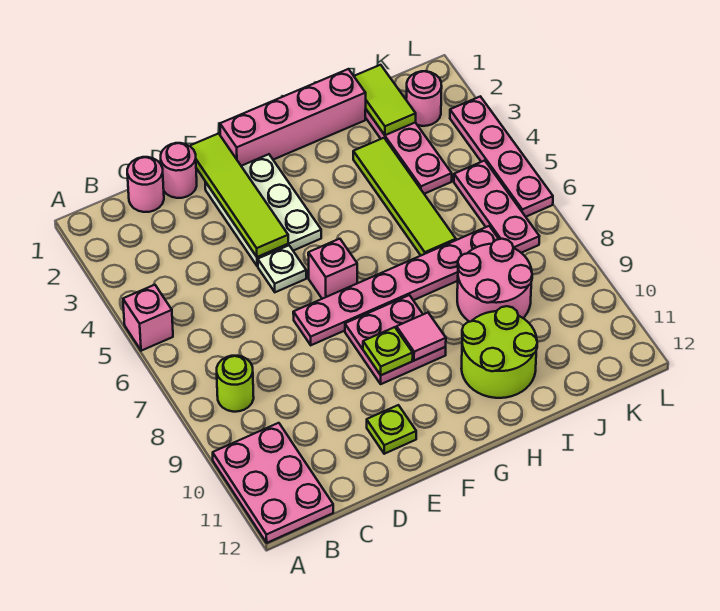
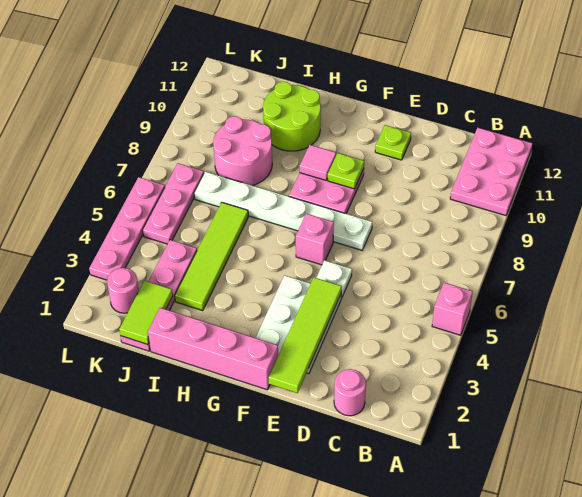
lime round brick B8 level 1 -> none
pink round brick D1 level 1 -> none
pink plate E7:J7 level 1 -> white plate E7:J7 level 1

